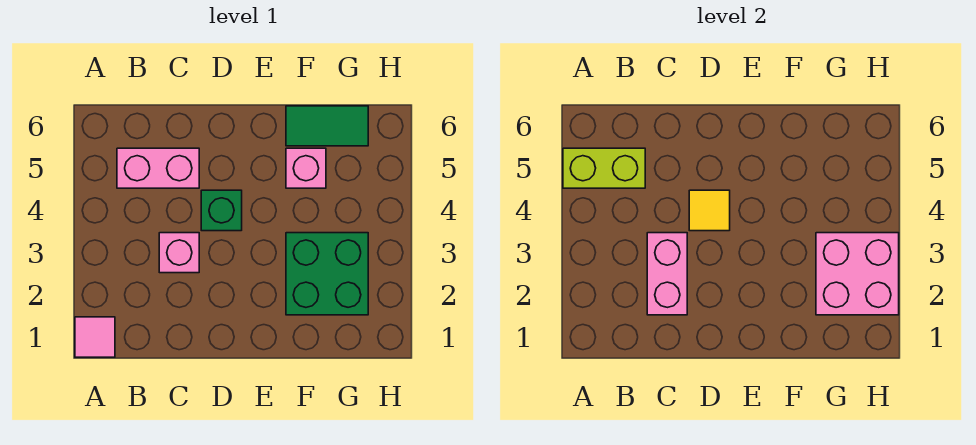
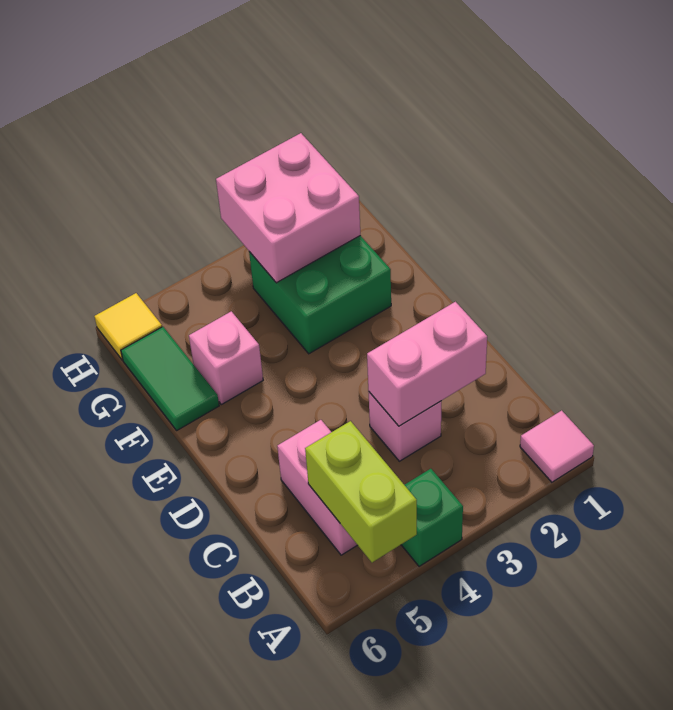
green brick D4 level 1 -> green brick A4 level 1
yellow tile D4 level 2 -> yellow tile H6 level 1

